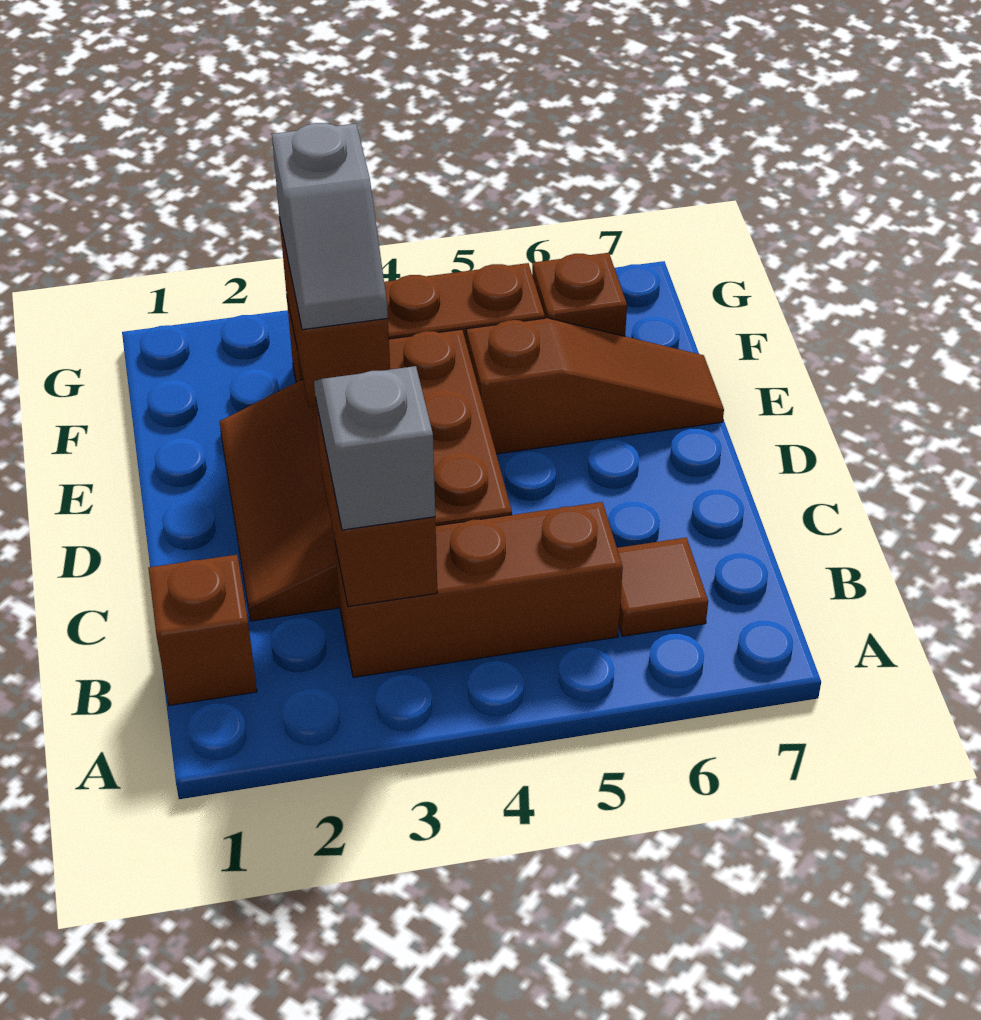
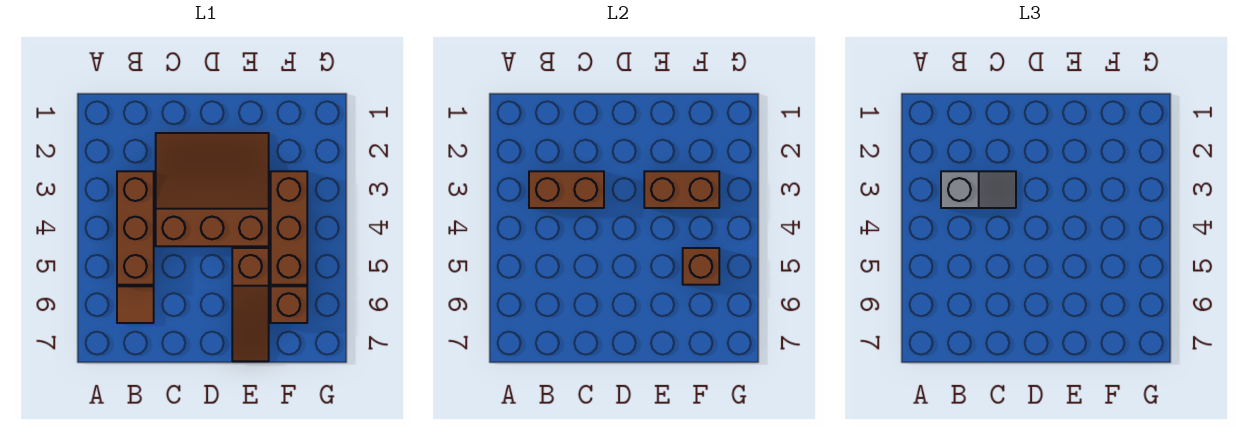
brown brick B1 level 1 -> brown brick F5 level 2
grey slope E3:F3 level 3 top F -> none

